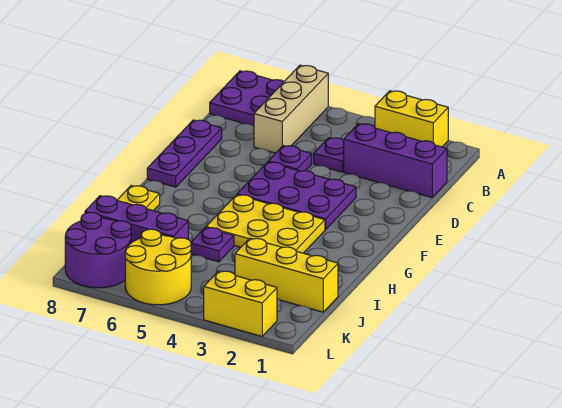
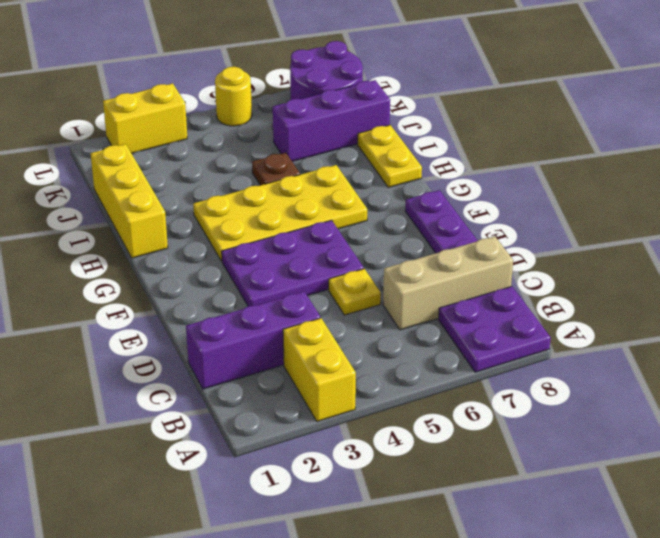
yellow brick A2:A3 level 1 -> yellow brick A3:B3 level 1
tan brick A6:C6 level 1 -> tan brick C6:C8 level 1
purple plate C4 level 1 -> none
purple plate D5 level 1 -> yellow plate D5 level 1
yellow plate G3:H5 level 1 -> yellow plate G3:H6 level 1
purple plate I5 level 1 -> brown plate I5 level 1
yellow brick J1:J3 level 1 -> yellow brick H1:J1 level 1
yellow round brick K5:L6 level 1 -> yellow round brick L5 level 1

